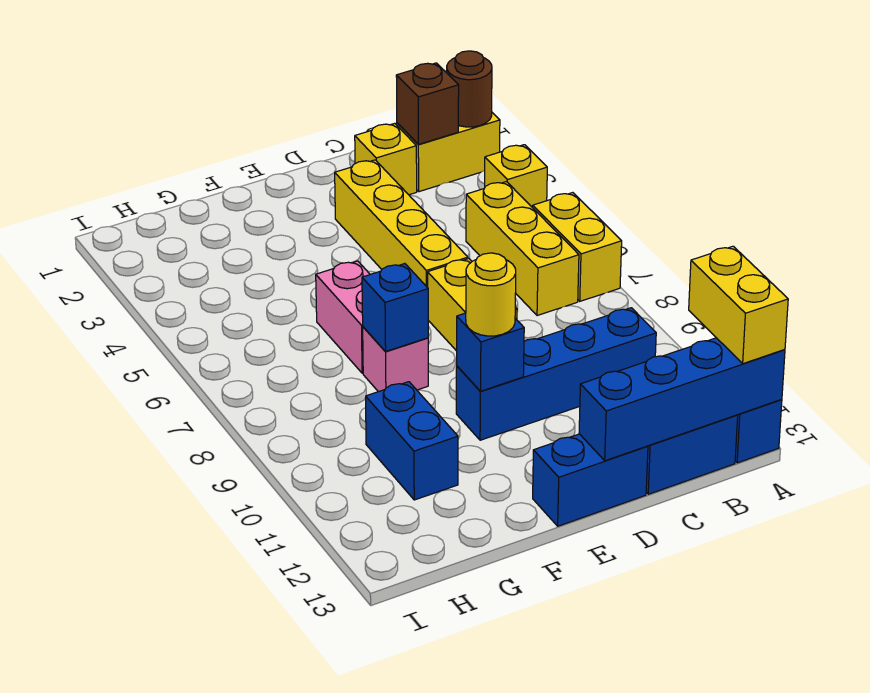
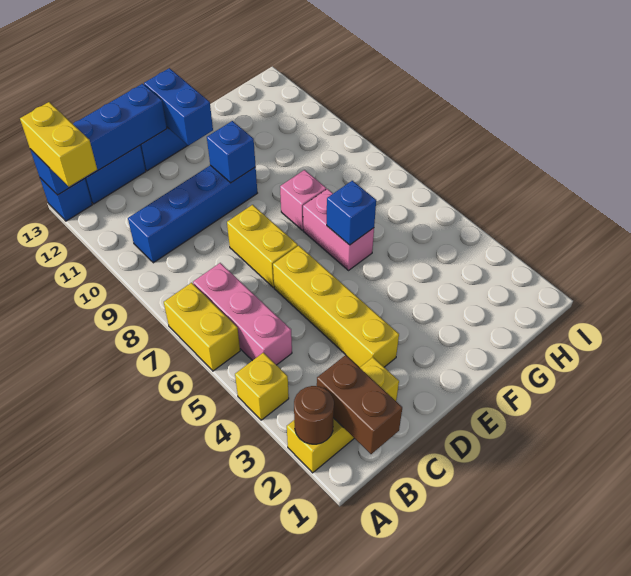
brown brick B2 level 2 -> brown brick B1:B2 level 2
yellow brick B5:B7 level 1 -> pink brick B5:B7 level 1
yellow round brick E10 level 3 -> none
blue brick F8 level 2 -> blue brick F6 level 2
blue brick G10:G11 level 1 -> blue brick E12:E13 level 2

